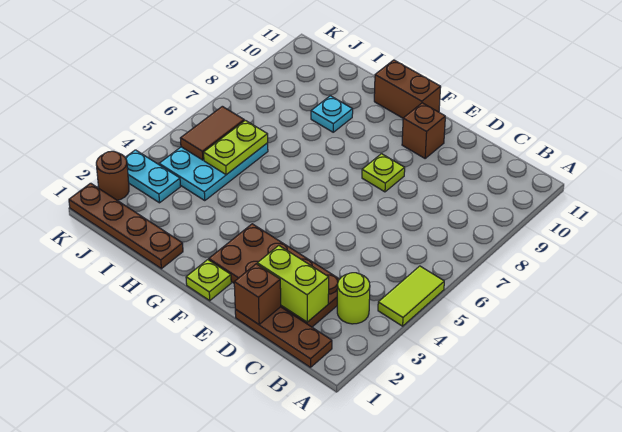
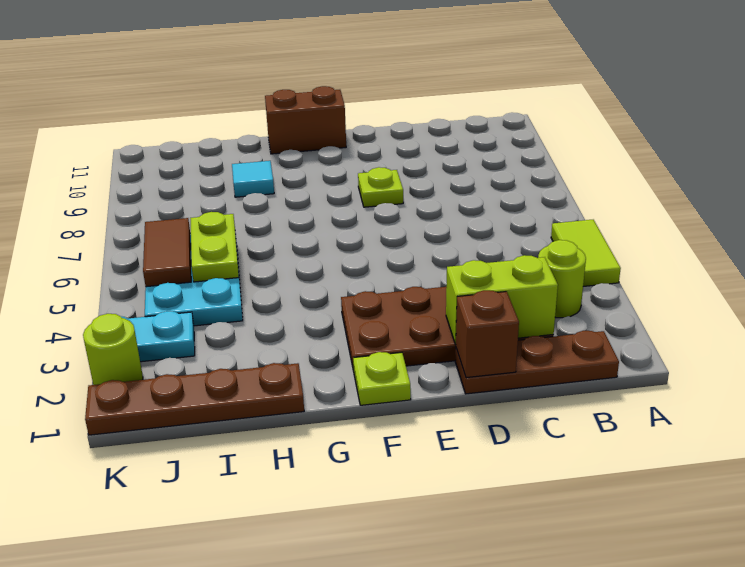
brown brick E10 level 1 -> none
cyan plate H9 level 1 -> cyan tile H9 level 1
brown round brick K2 level 1 -> lime round brick K2 level 1

